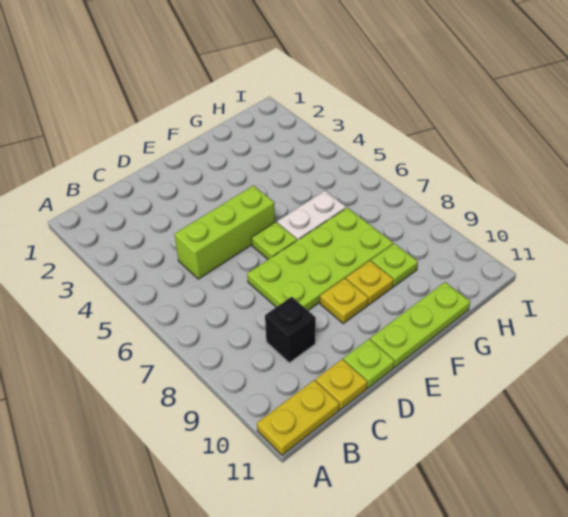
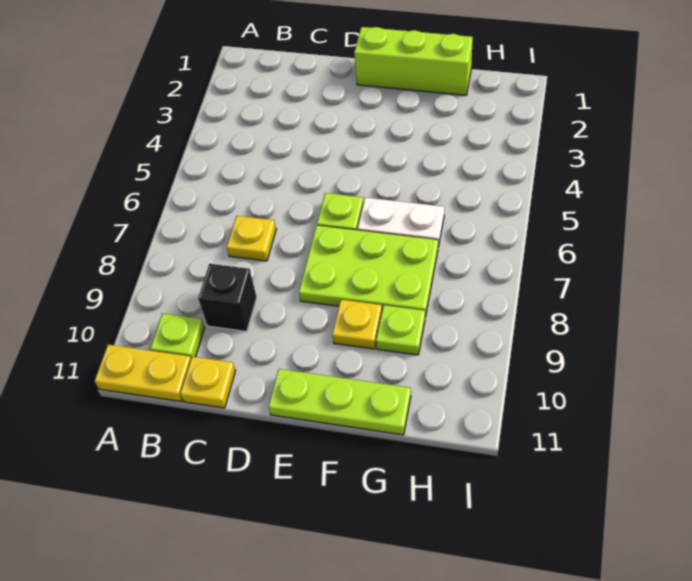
lime brick C5:E5 level 1 -> lime brick E1:G1 level 1
lime plate D7:G8 level 1 -> lime plate E7:G8 level 1
lime plate D11 level 1 -> lime plate B10 level 1
yellow plate E9 level 1 -> yellow plate C7 level 1

